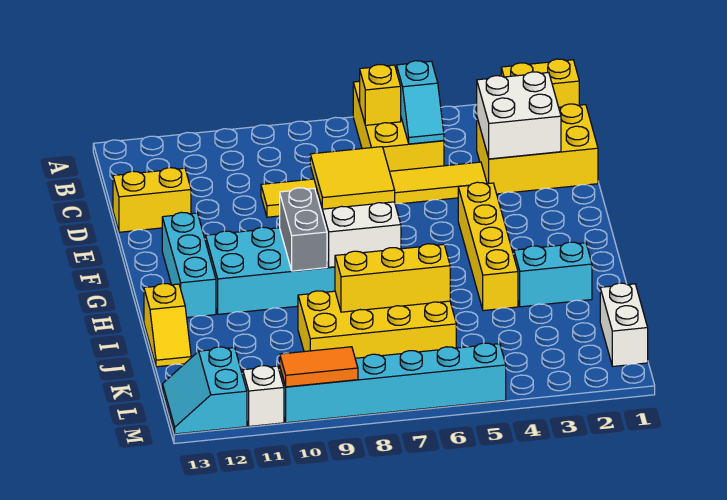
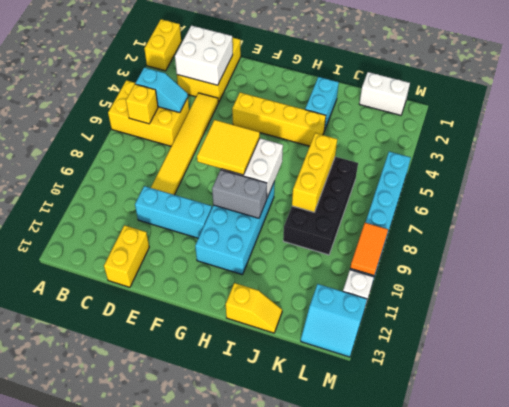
cyan brick F12:H12 level 1 -> cyan brick D10:F10 level 1
yellow brick J6:K9 level 1 -> black brick J6:K9 level 1

